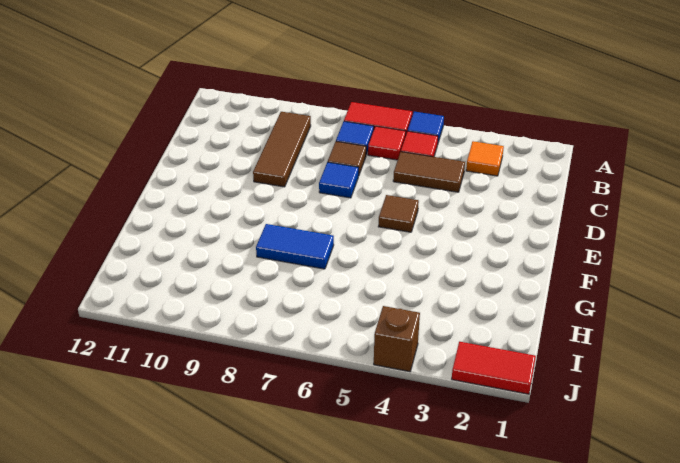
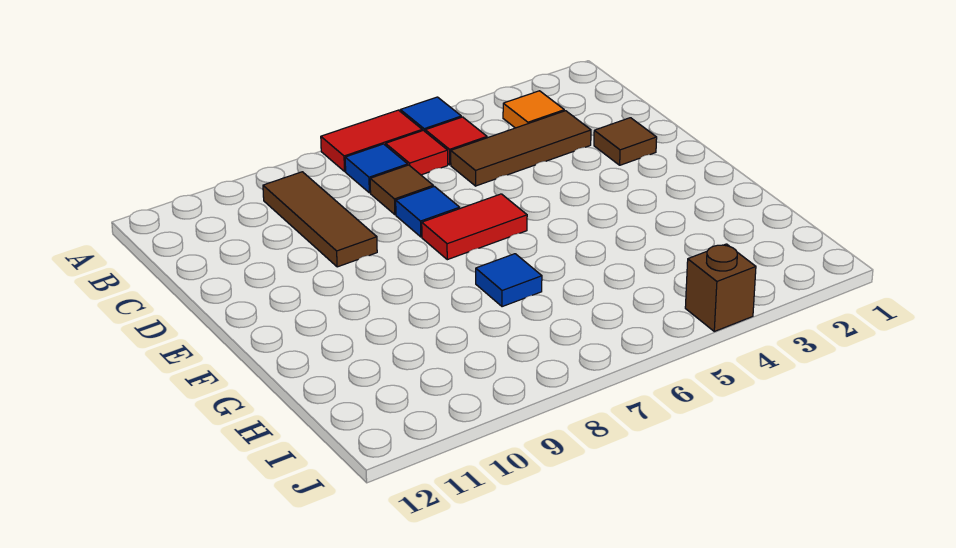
brown tile C4:C5 level 1 -> brown tile C3:C5 level 1
brown tile E5 level 1 -> brown tile D2 level 1
blue tile G7:G8 level 1 -> blue tile G7 level 1
red tile J1:J2 level 1 -> red tile E6:E7 level 1

